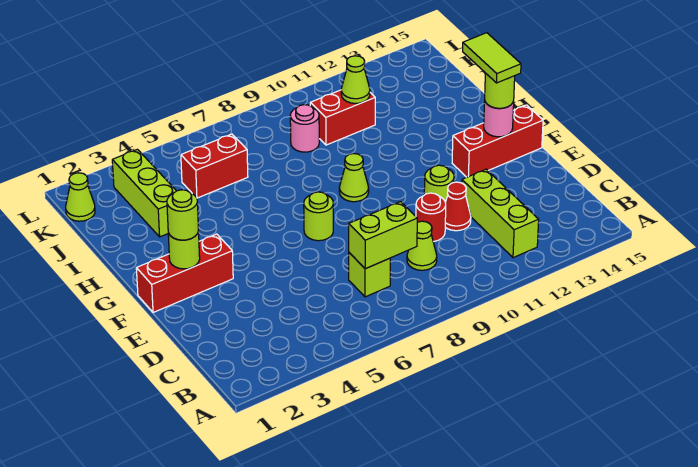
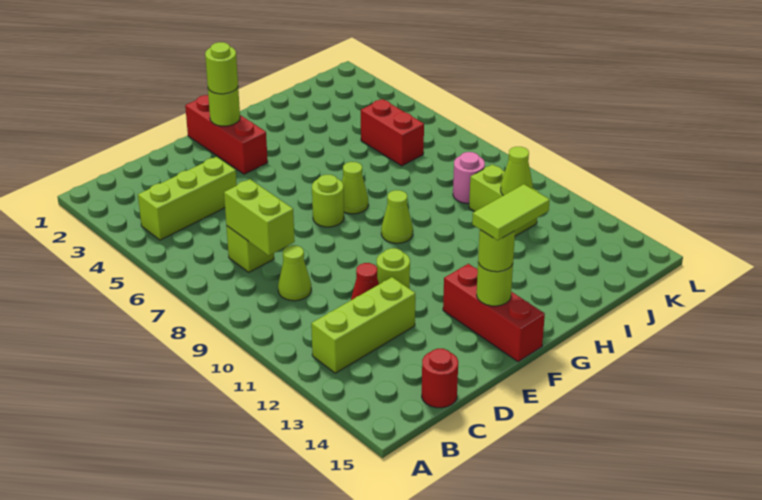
red round brick D10 level 1 -> red round brick C15 level 1
pink round brick F14 level 2 -> lime round brick F14 level 2
lime brick I3:K3 level 1 -> lime brick B4:D4 level 1
red brick J10:J11 level 1 -> lime brick J10:J11 level 1
lime cone K1 level 1 -> lime cone G7 level 1

